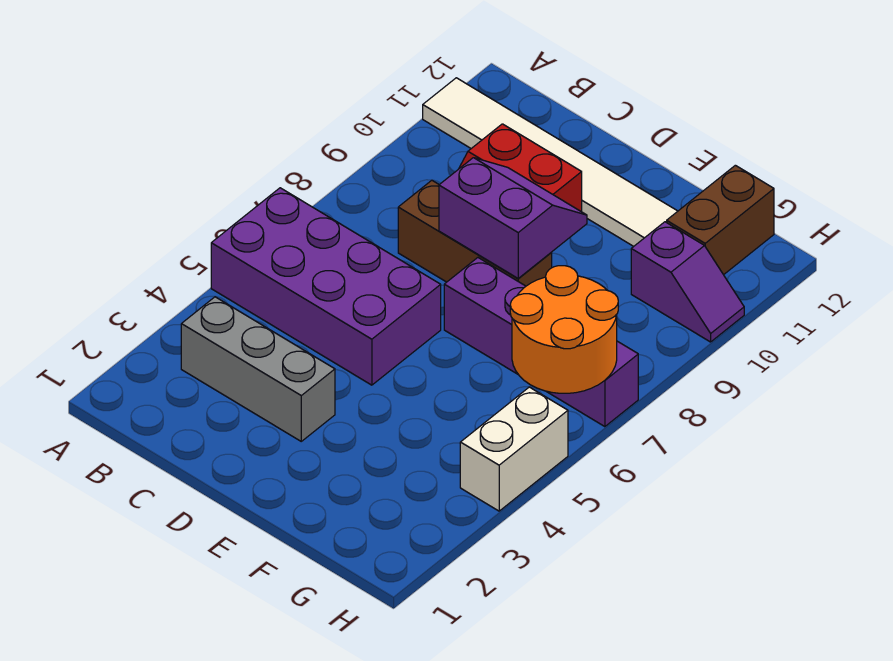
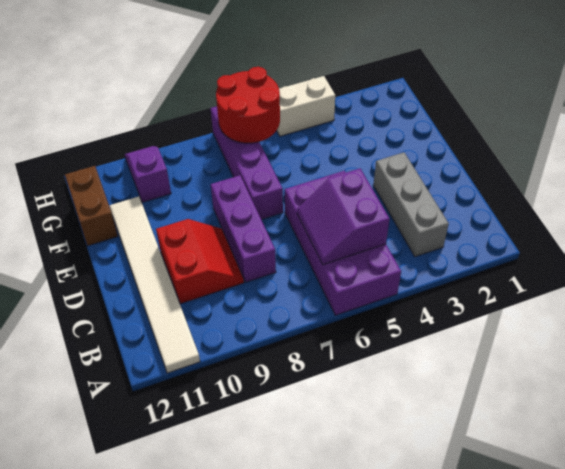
brown brick C8:E8 level 1 -> purple brick C8:E8 level 1
purple slope D8:E9 level 2 top 8 -> purple slope B5:C6 level 2 top 5
orange round brick G6:H7 level 2 -> red round brick G6:H7 level 2
brown brick G11:G12 level 1 -> brown brick F12:G12 level 1

